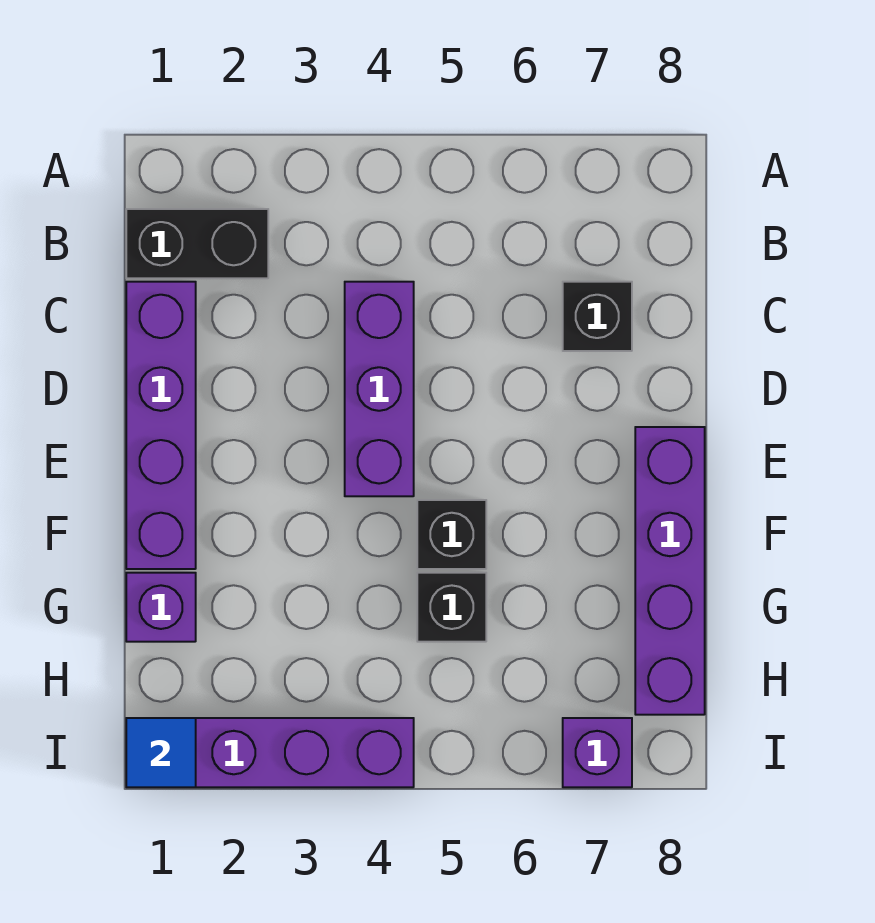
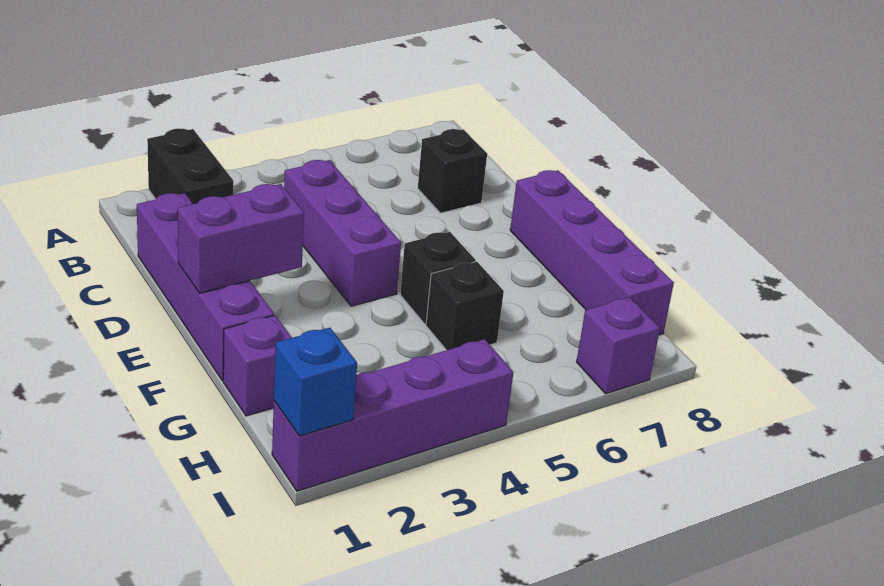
black brick B1:B2 level 1 -> black brick A2:B2 level 1
none -> purple brick E1:E2 level 2
blue tile I1 level 2 -> blue brick I1 level 2

